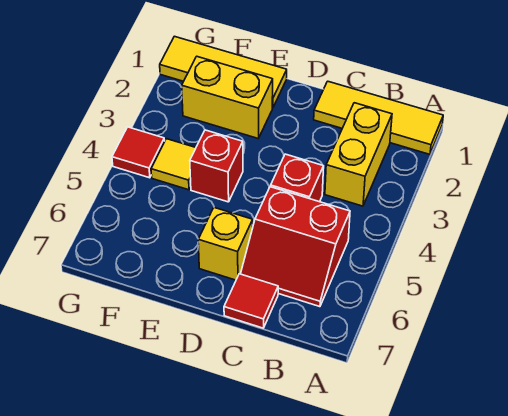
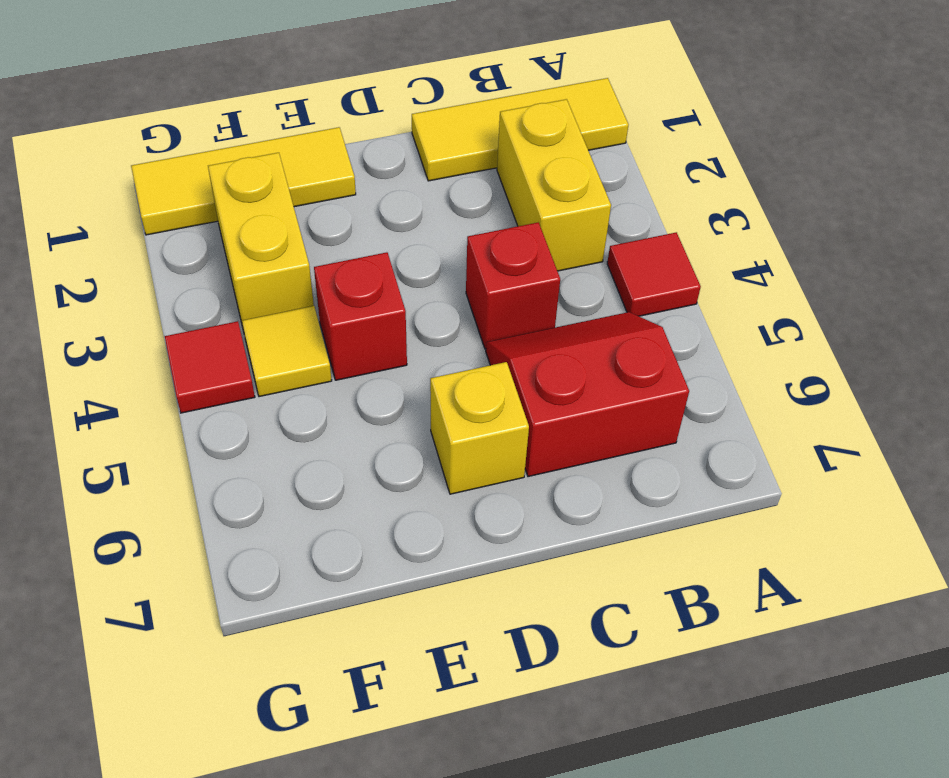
red slope B5:C6 level 1 top 5 -> red slope B5:C6 level 1 top 6
red tile C7 level 1 -> red tile A4 level 1
yellow brick E2:F2 level 1 -> yellow brick F2:F3 level 1

